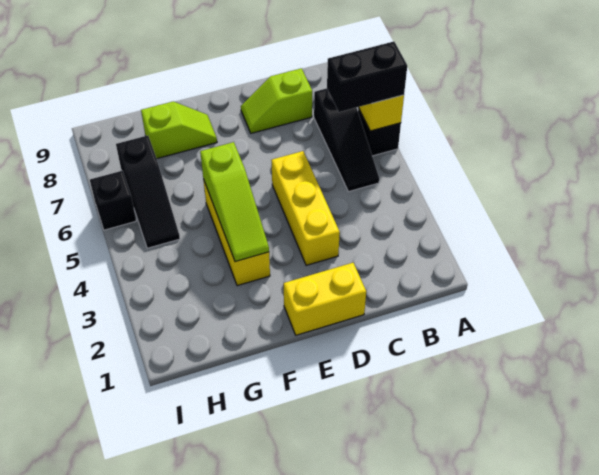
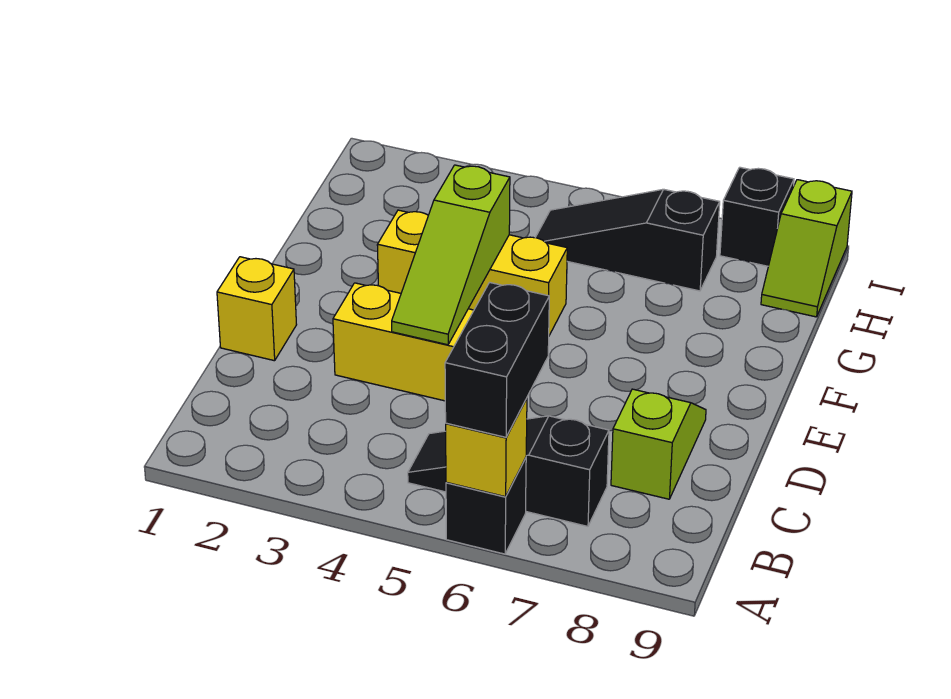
yellow brick D1:E1 level 1 -> yellow brick D1 level 1
lime slope F3:F5 level 2 top 5 -> lime slope D4:F4 level 2 top F
lime slope F8:G8 level 1 top G -> lime slope H9:I9 level 1 top I
black brick I6 level 1 -> black brick I8 level 1

